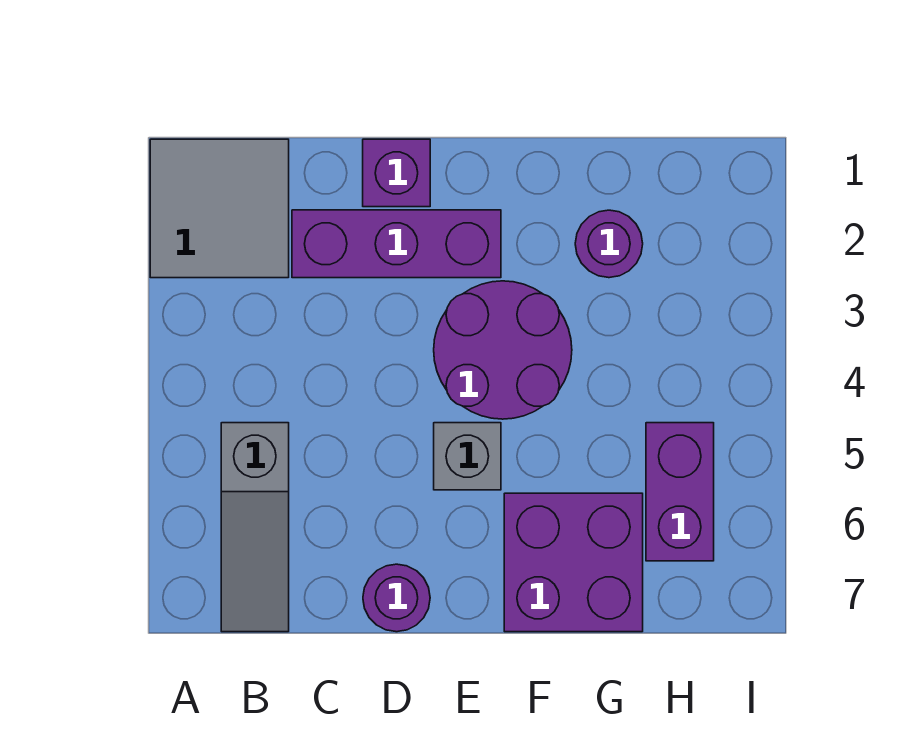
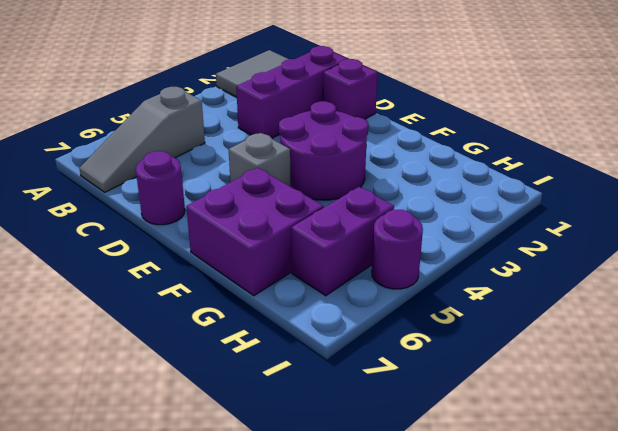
purple brick C2:E2 level 1 -> purple brick C1:C3 level 1
purple round brick G2 level 1 -> purple round brick I5 level 1

